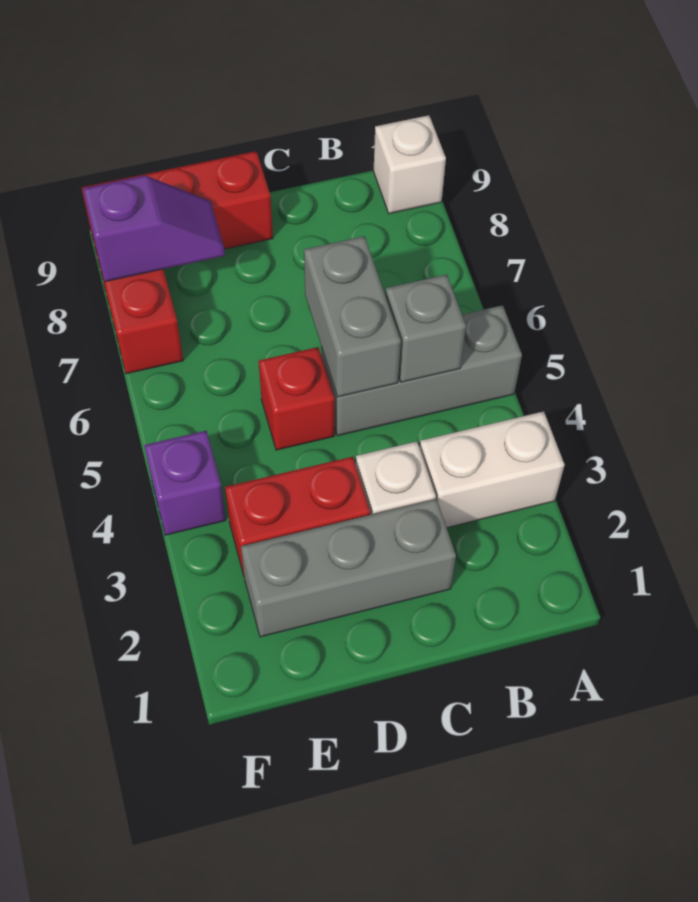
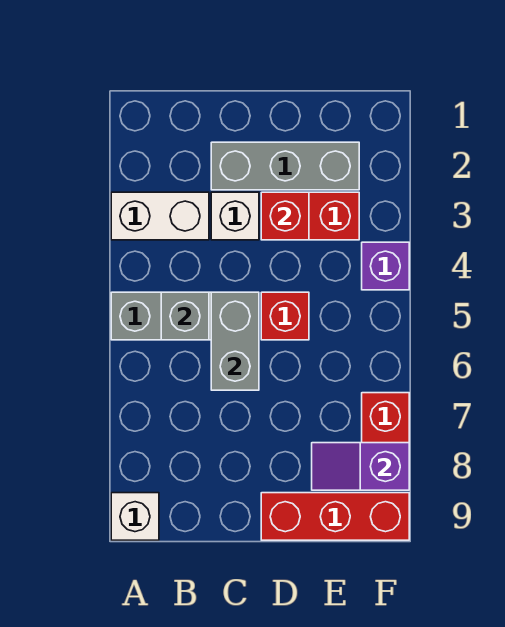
none -> red brick D3 level 2

